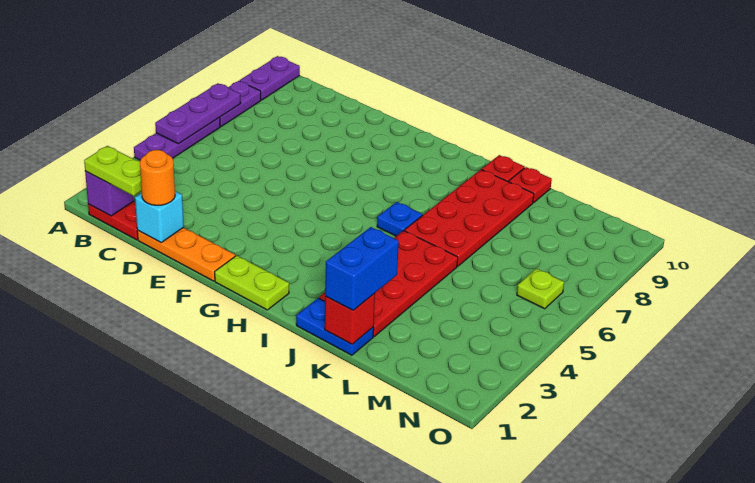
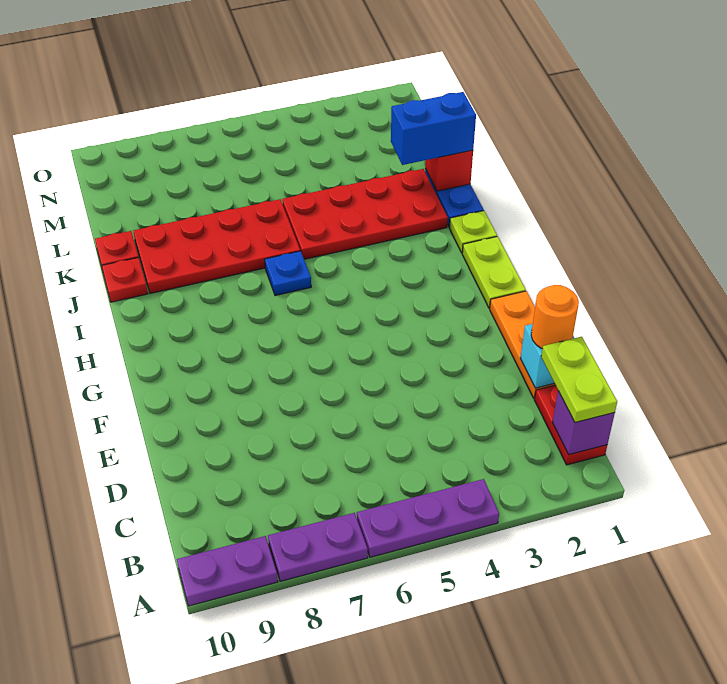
purple plate A5:A7 level 2 -> none
lime plate N6 level 1 -> lime plate I1 level 1

